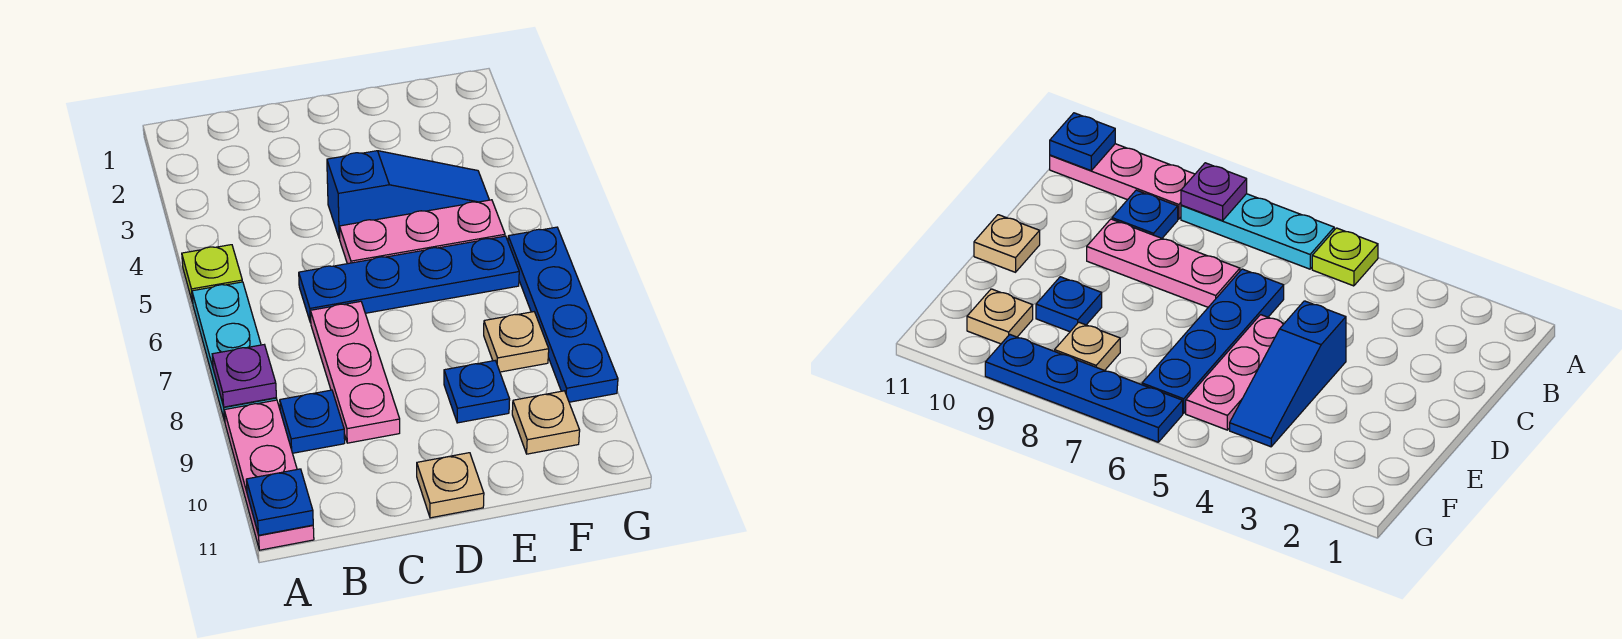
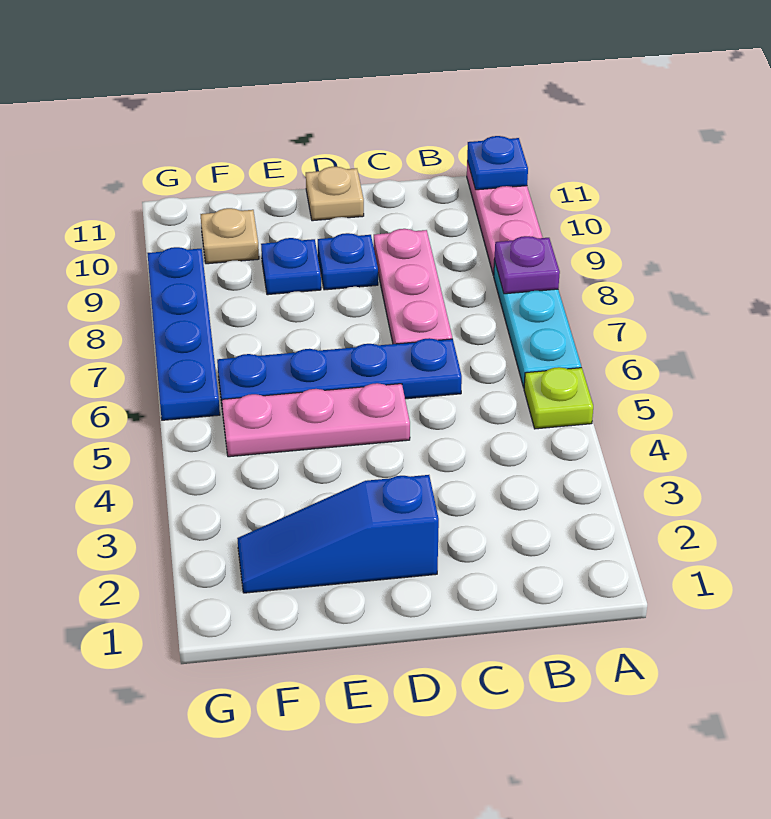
blue plate B9 level 1 -> blue plate D9 level 1
blue slope D4:F4 level 1 top D -> blue slope D2:F2 level 1 top D
tan plate F8 level 1 -> none

